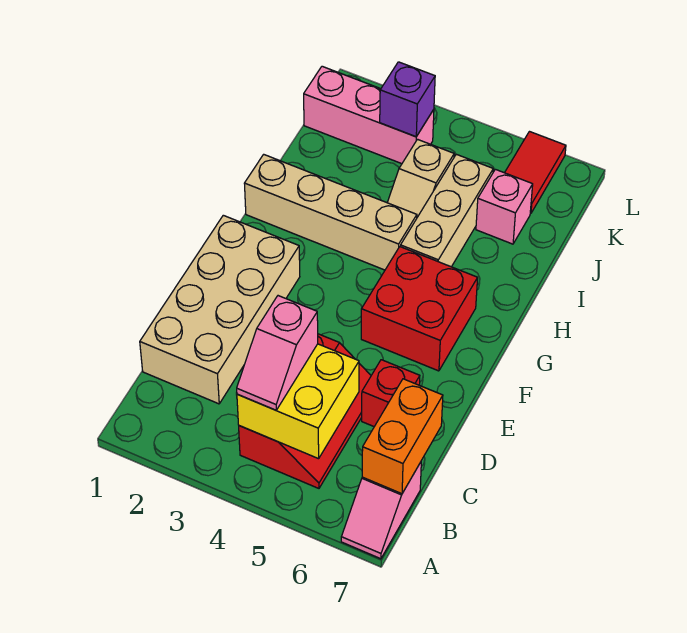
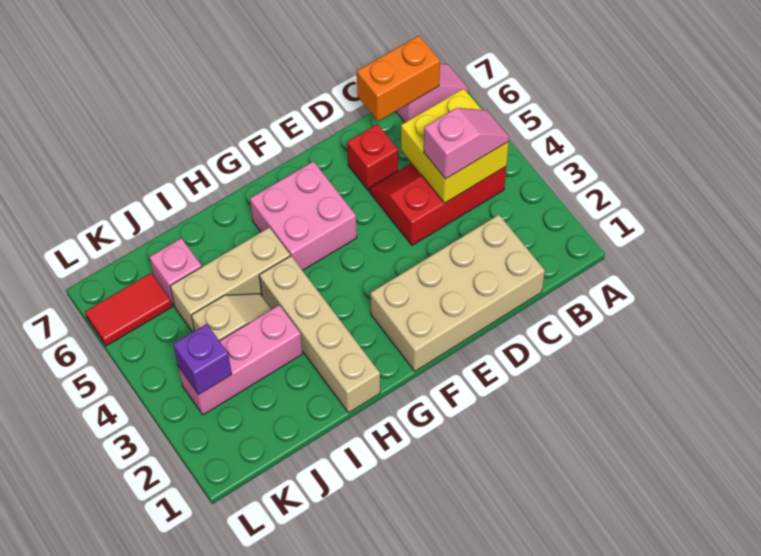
red brick F5:G6 level 1 -> pink brick F5:G6 level 1
pink brick K1:K3 level 1 -> pink brick I3:K3 level 1

